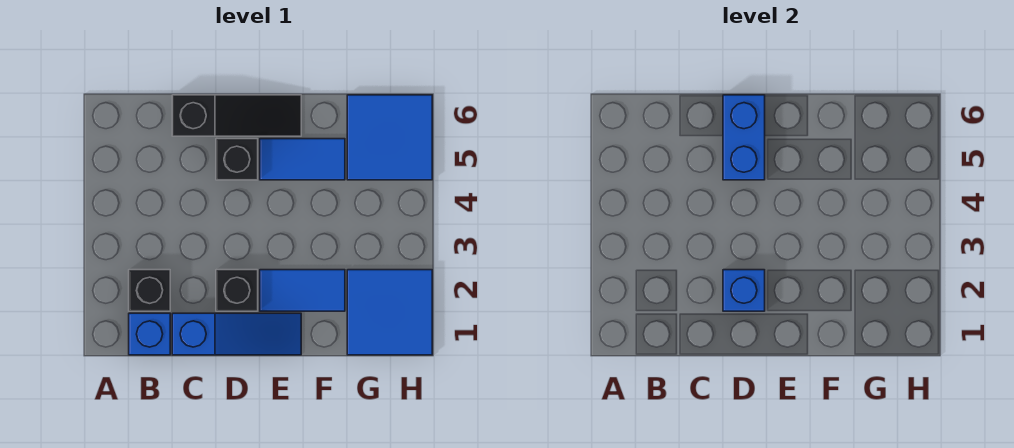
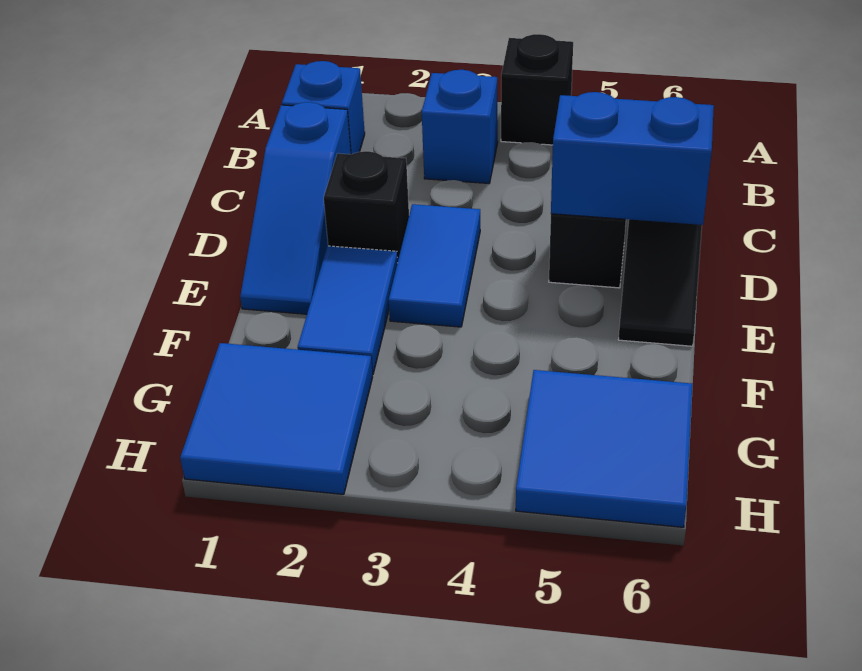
black brick B2 level 1 -> black brick A4 level 1
blue brick D2 level 2 -> blue brick B3 level 1
blue tile E5:F5 level 1 -> blue tile D3:E3 level 1

